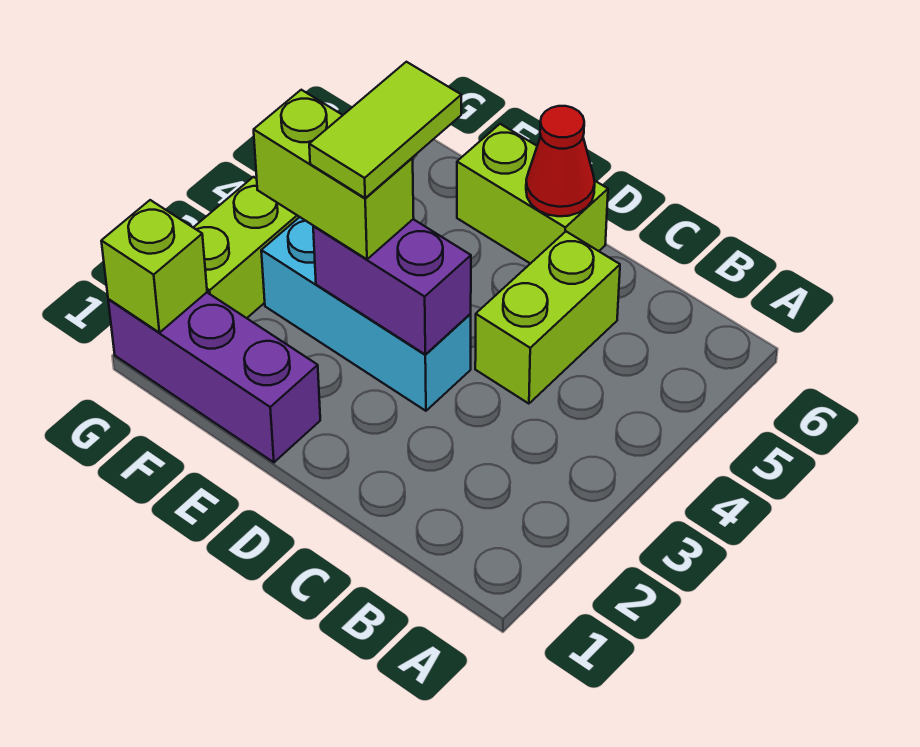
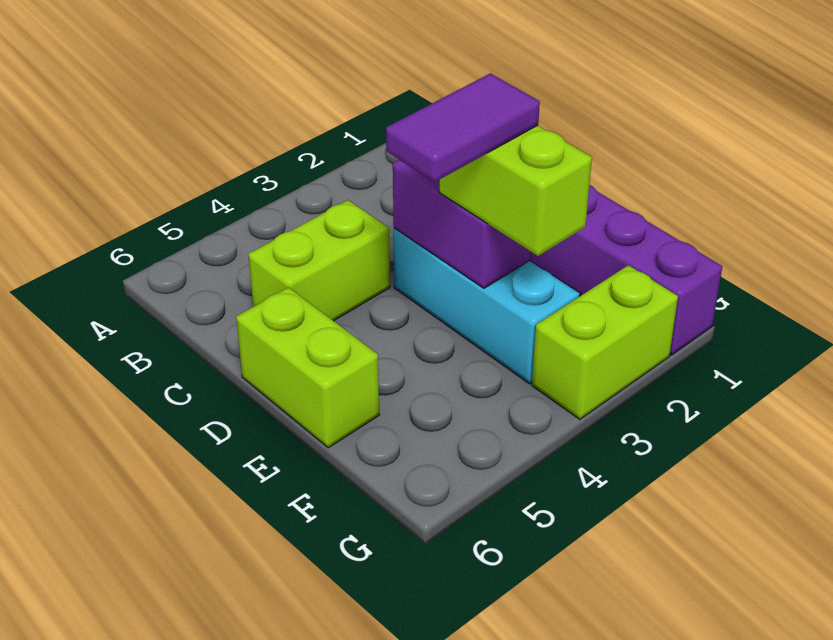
red cone D6 level 2 -> none
lime tile E3:E4 level 4 -> purple tile E3:E4 level 4
lime brick G1 level 2 -> none

